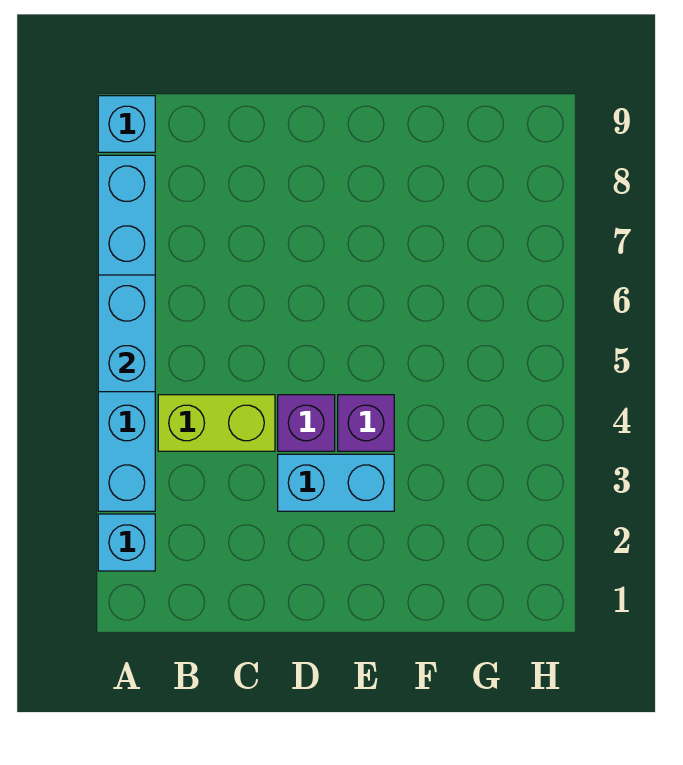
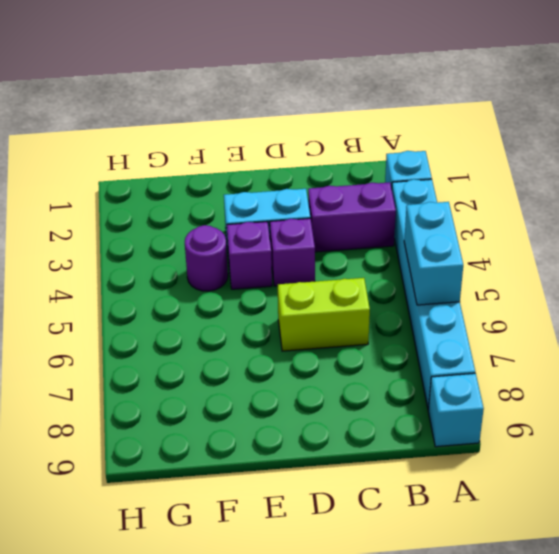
none -> purple brick B3:C3 level 1
lime brick B4:C4 level 1 -> lime brick C6:D6 level 1
none -> purple round brick F4 level 1

